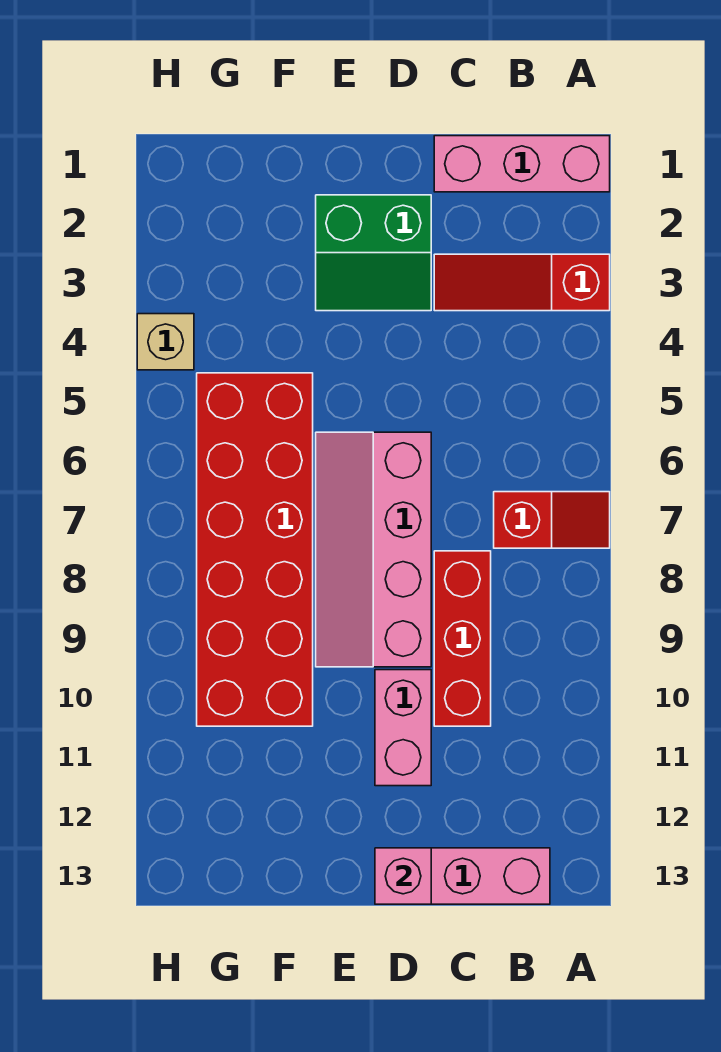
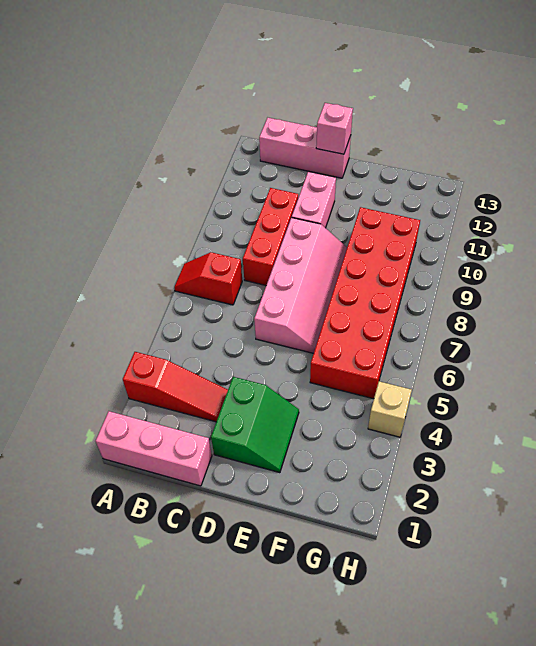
green slope D2:E3 level 1 top 2 -> green slope D2:E3 level 1 top D

